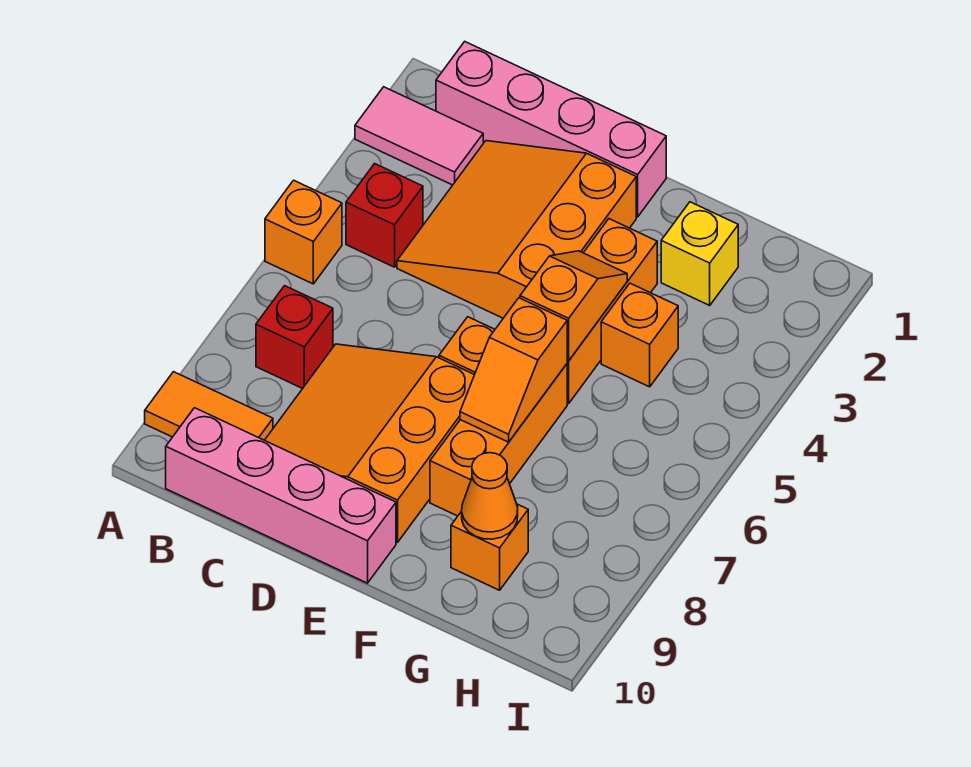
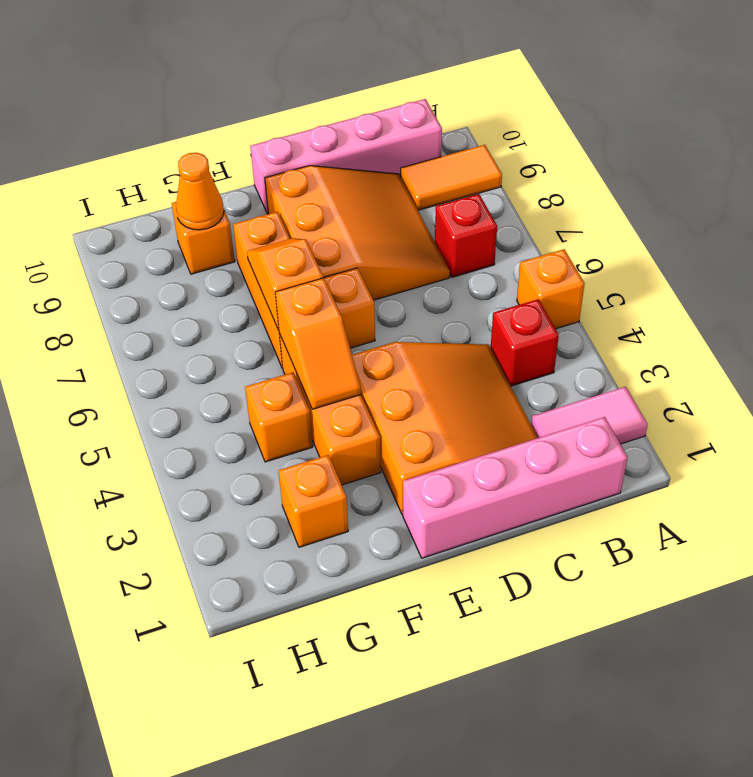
yellow brick G2 level 1 -> orange brick G2 level 1

